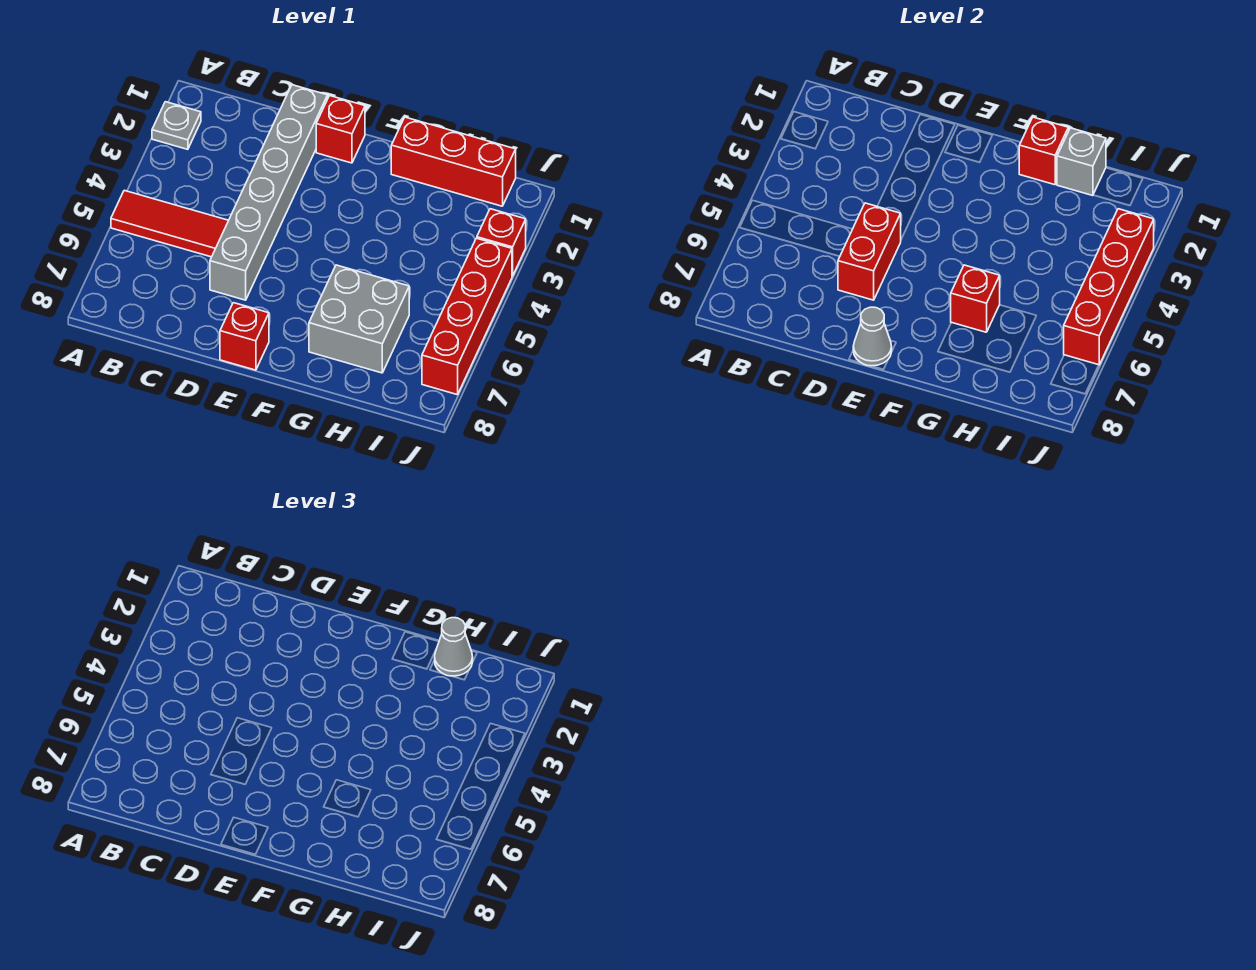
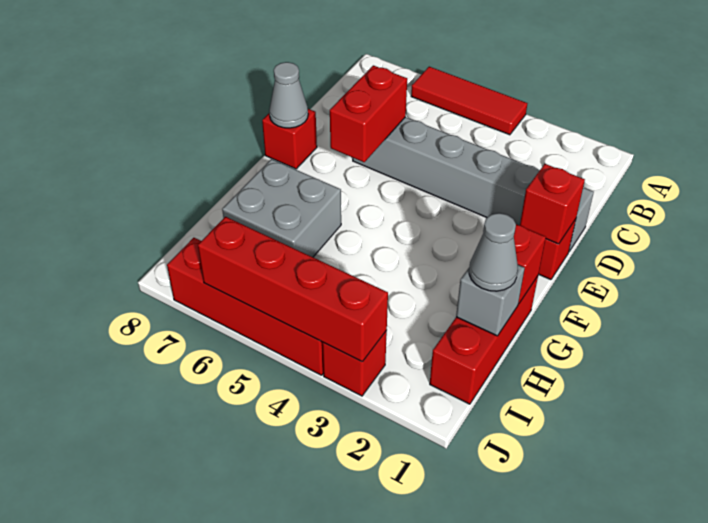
grey plate A2 level 1 -> none
red tile A5:C5 level 1 -> red tile A4:A6 level 1
red brick D5:D6 level 2 -> red brick D6:E6 level 2
red brick G6 level 2 -> red brick E1 level 2

